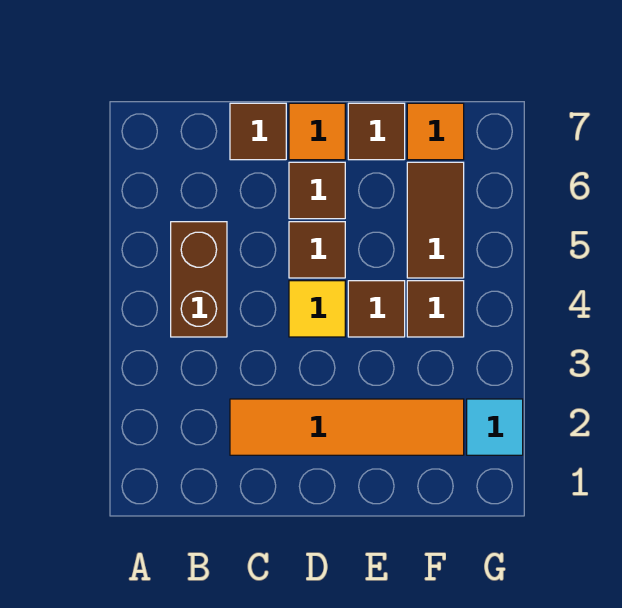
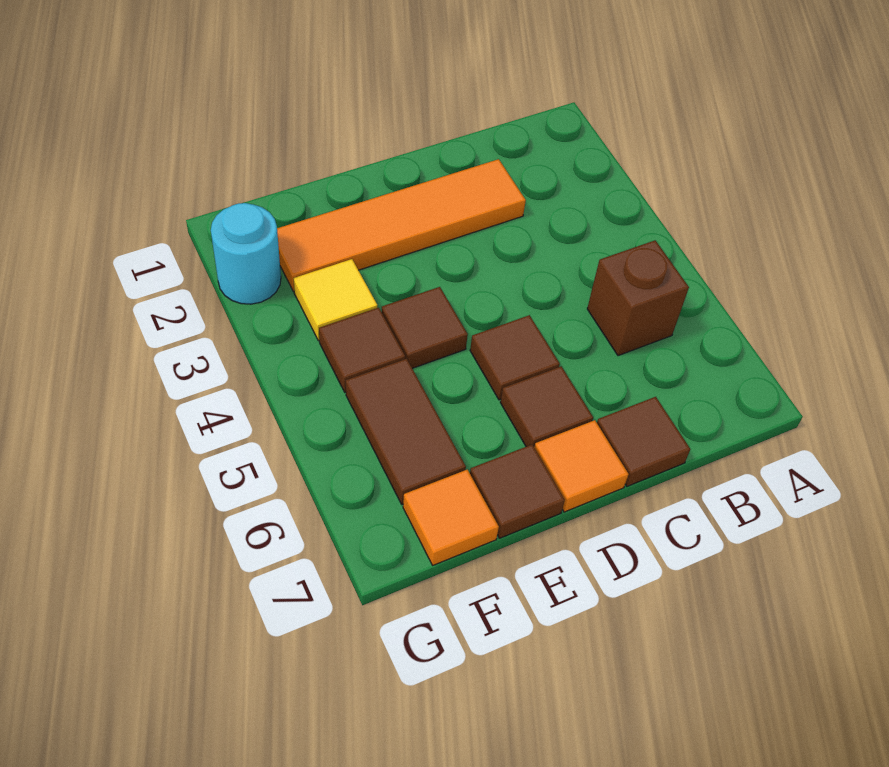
brown brick B4:B5 level 1 -> brown brick B5 level 1
yellow tile D4 level 1 -> yellow tile F3 level 1
cyan tile G2 level 1 -> cyan round brick G2 level 1

